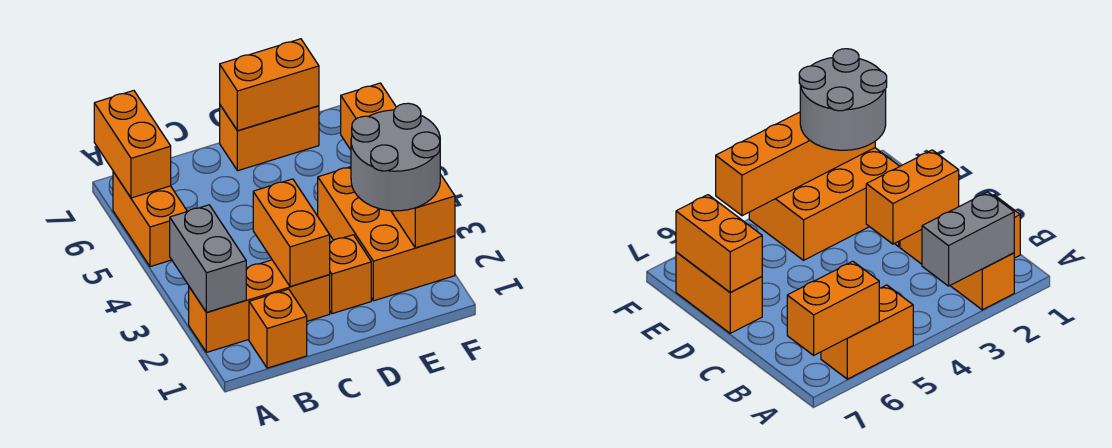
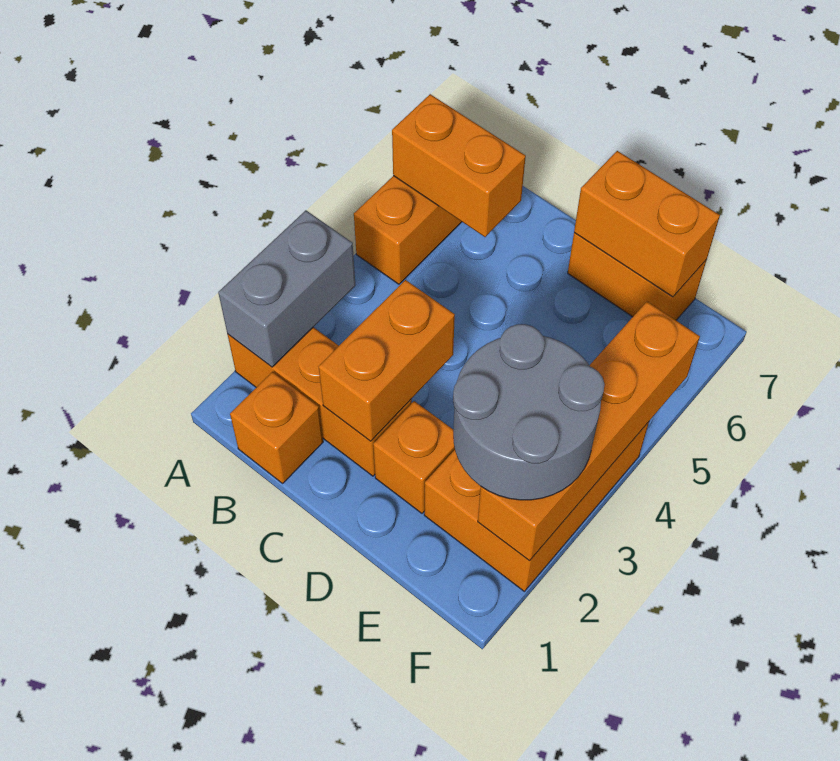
orange brick A6:A7 level 2 -> orange brick A6:B6 level 2

